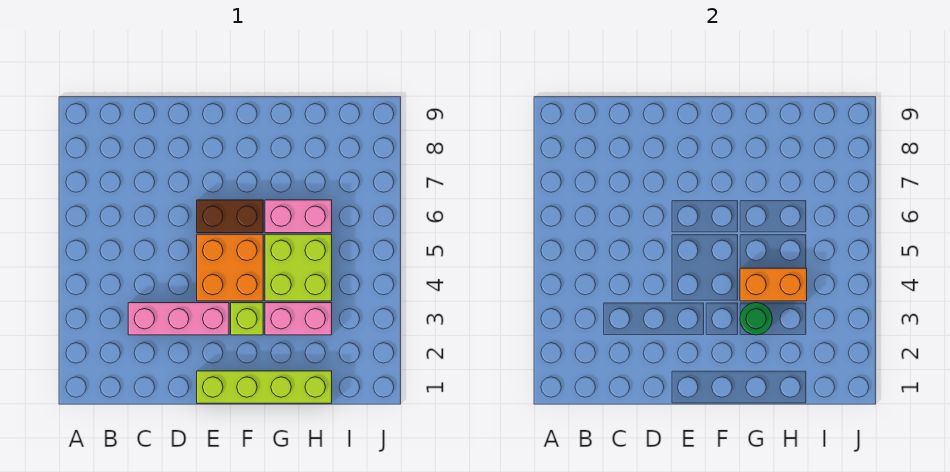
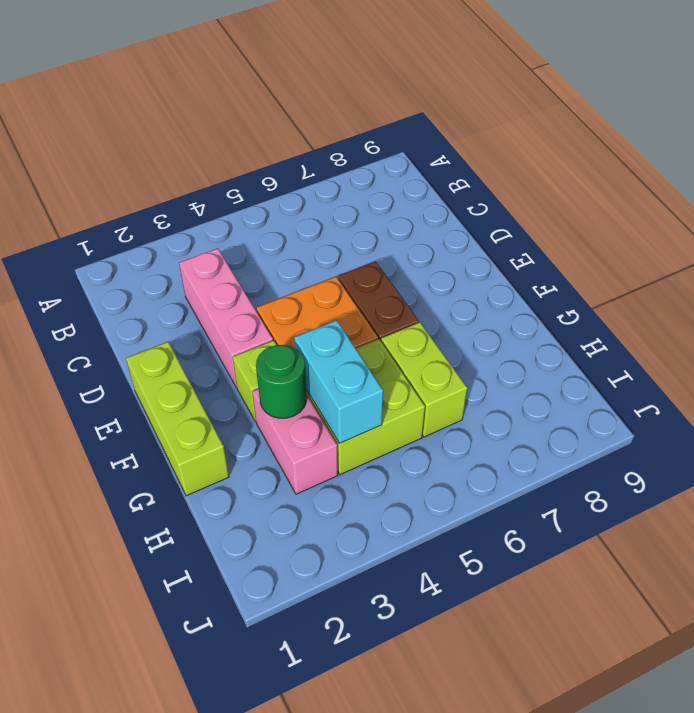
lime brick E1:H1 level 1 -> lime brick E1:G1 level 1
orange brick G4:H4 level 2 -> cyan brick G4:H4 level 2
pink brick G6:H6 level 1 -> lime brick G6:H6 level 1

